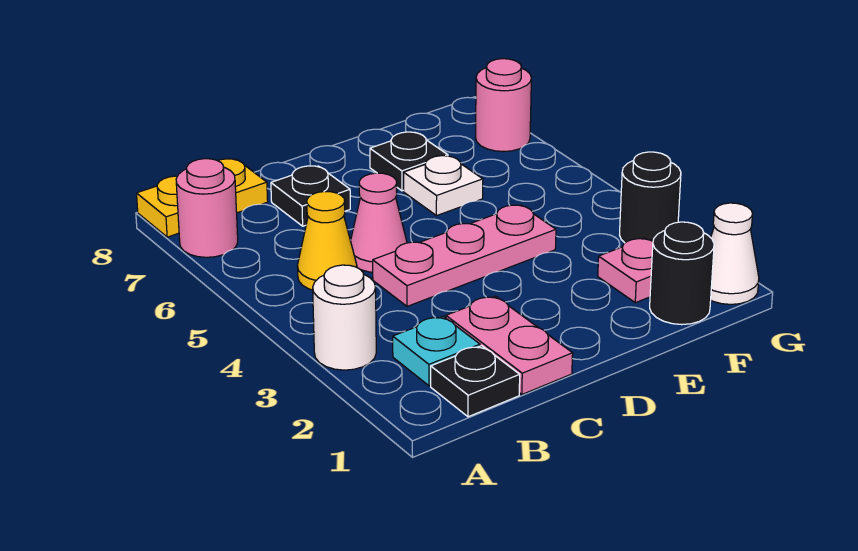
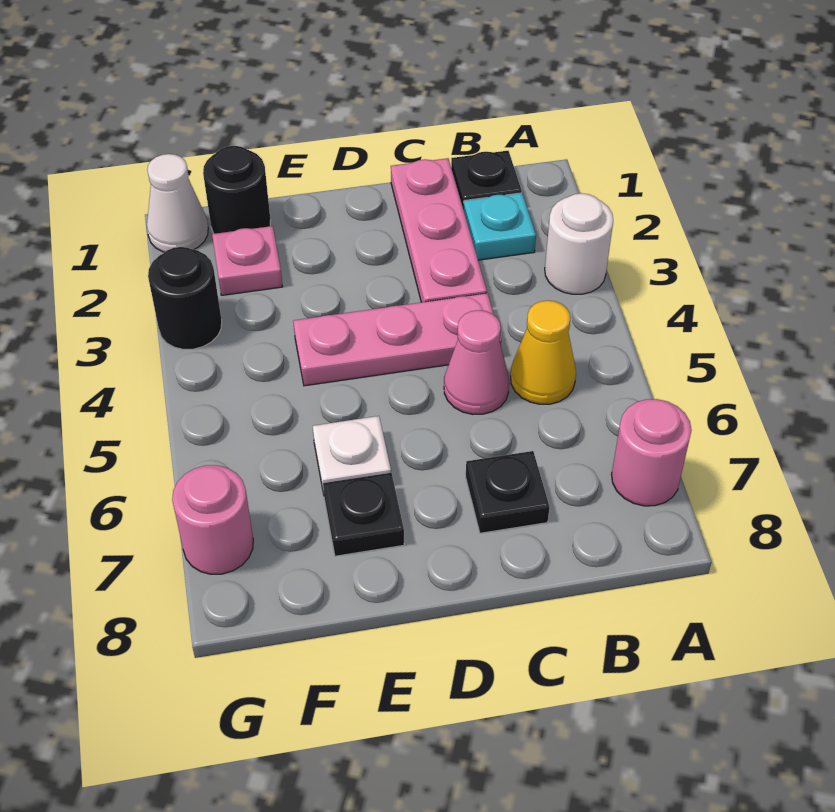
yellow plate A8:B8 level 1 -> none
pink plate C1:C2 level 1 -> pink plate C1:C3 level 1

